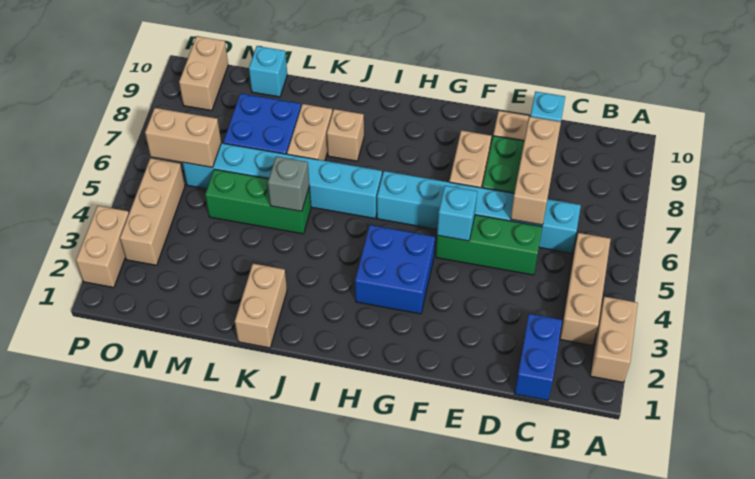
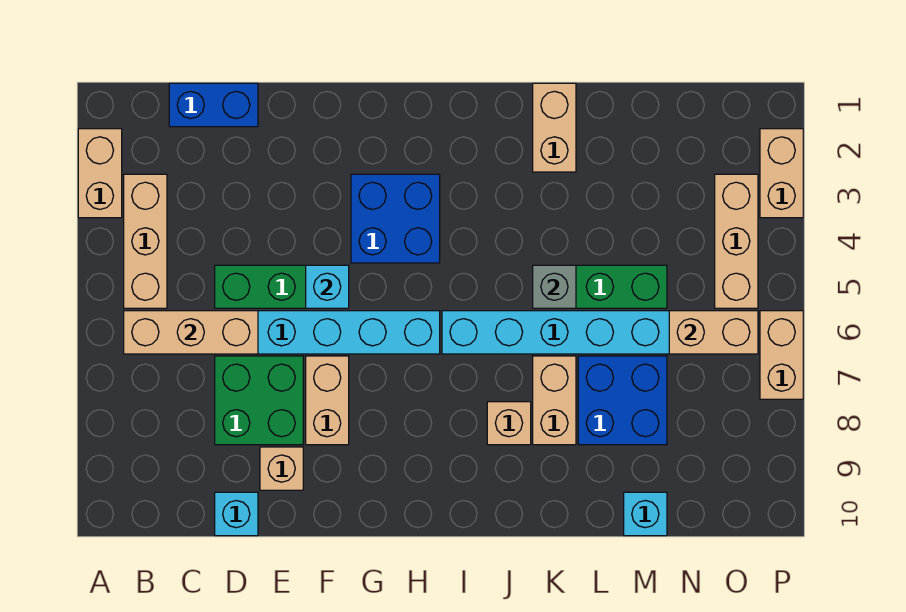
blue brick C1:C2 level 1 -> blue brick C1:D1 level 1
tan brick D6:D8 level 2 -> tan brick B6:D6 level 2
tan brick O9:O10 level 1 -> tan brick P6:P7 level 1

